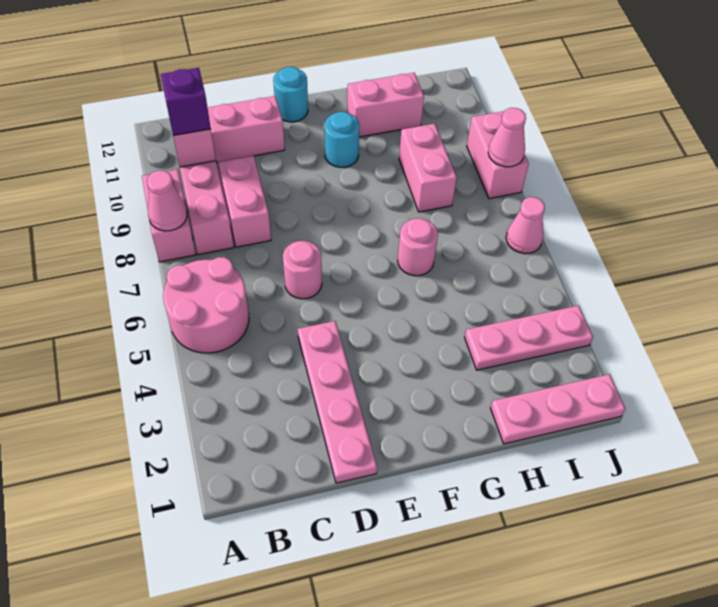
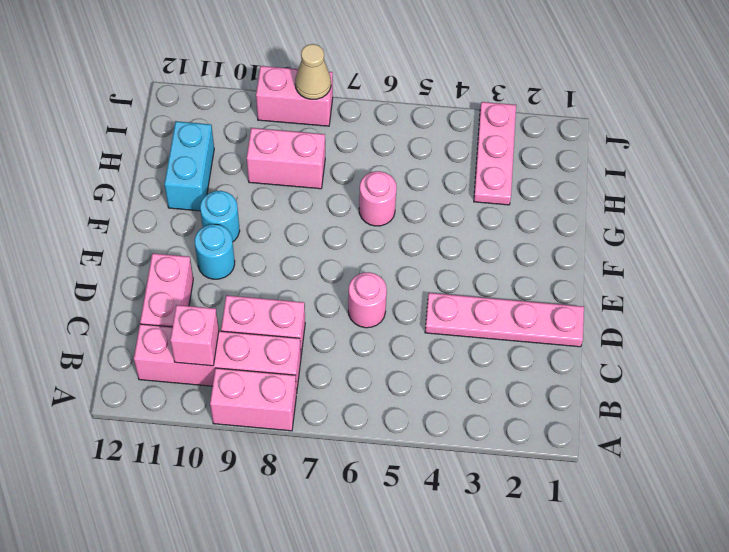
pink round brick A5:B6 level 1 -> none
pink cone A8 level 2 -> none
purple brick B10 level 3 -> none
cyan round brick E12 level 1 -> cyan round brick E10 level 1
pink brick G11:H11 level 1 -> cyan brick G11:H11 level 1
pink plate H1:J1 level 1 -> none
pink cone J6 level 1 -> none
pink cone J8 level 2 -> tan cone J8 level 2

